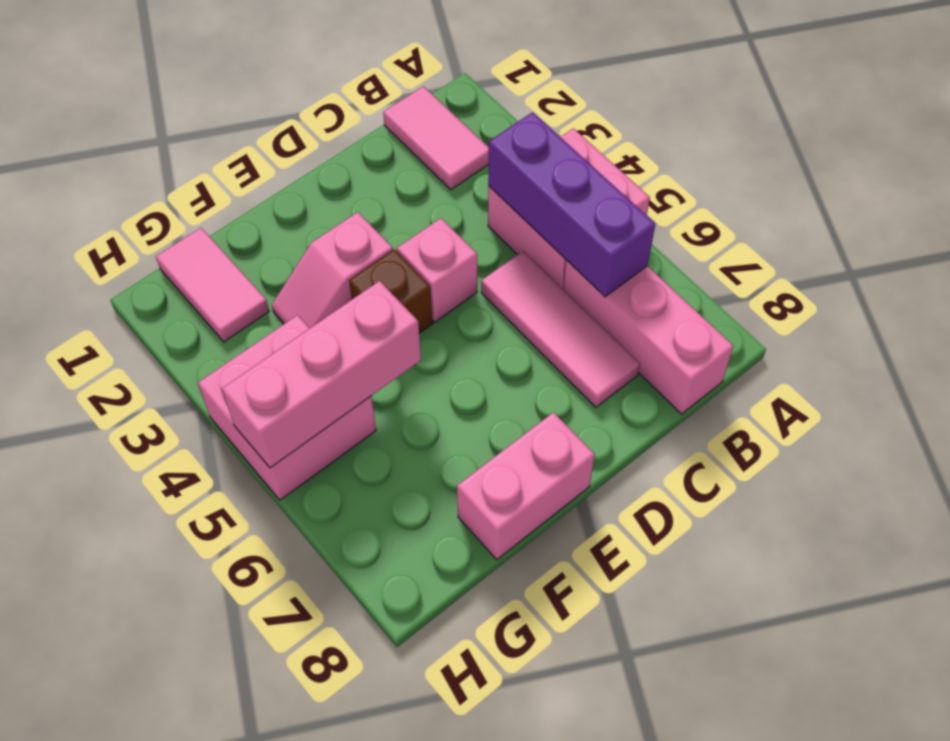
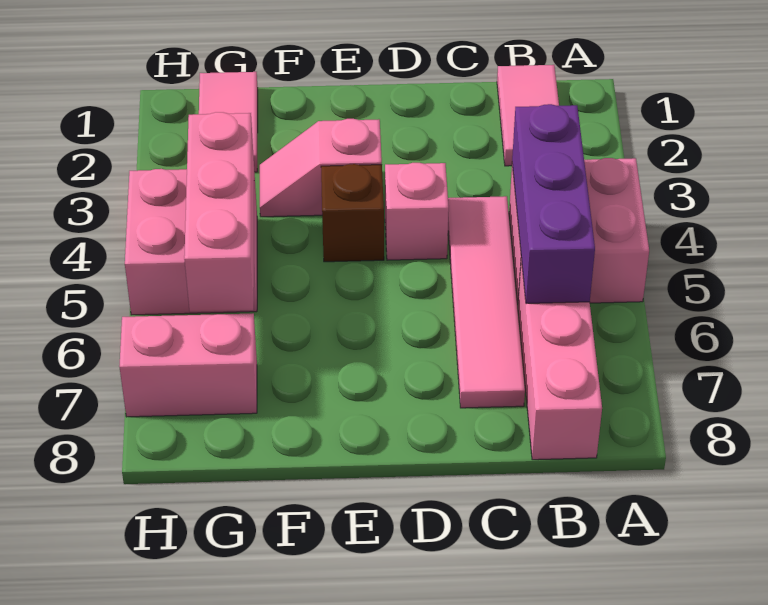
pink tile C5:C7 level 1 -> pink tile C4:C7 level 1
pink brick E8:F8 level 1 -> pink brick G7:H7 level 1
pink brick F5:H5 level 2 -> pink brick G4:G6 level 2

